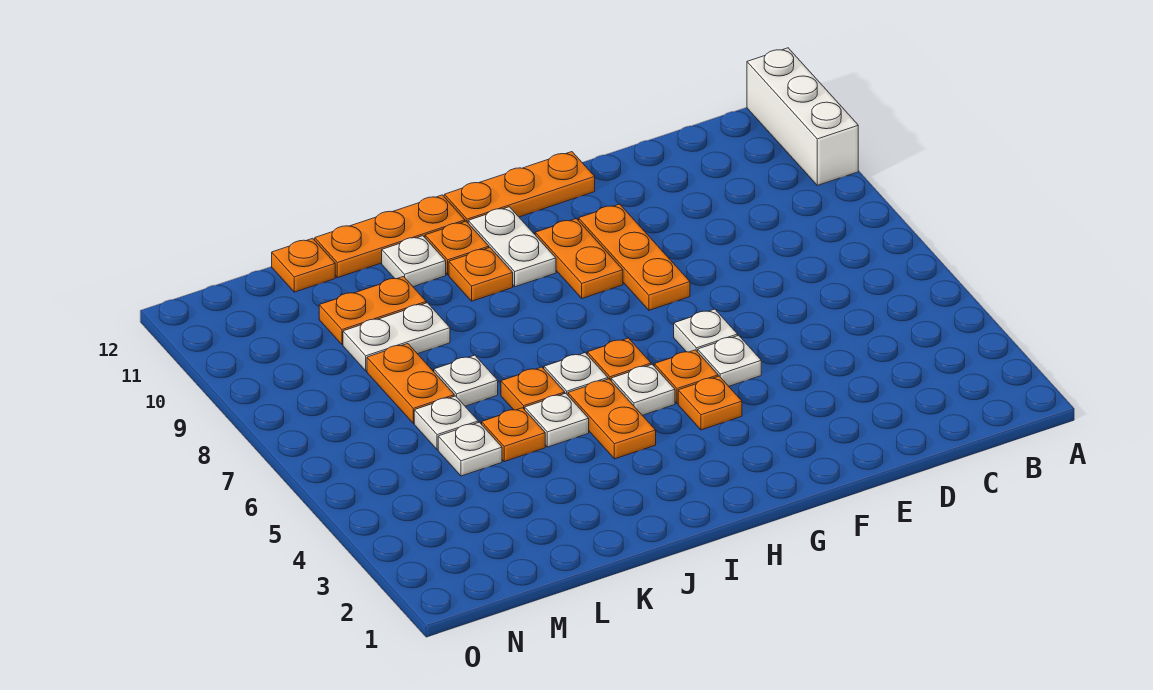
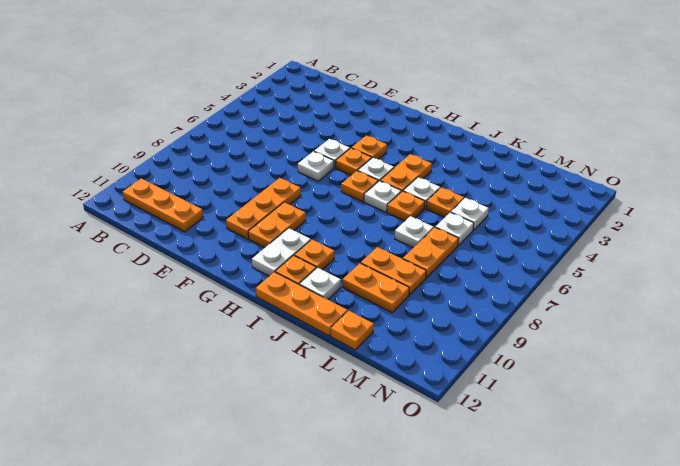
white brick A10:A12 level 1 -> none
orange plate F12:H12 level 1 -> orange plate B11:D11 level 1
white plate K9:L9 level 1 -> orange plate K9:L9 level 1

